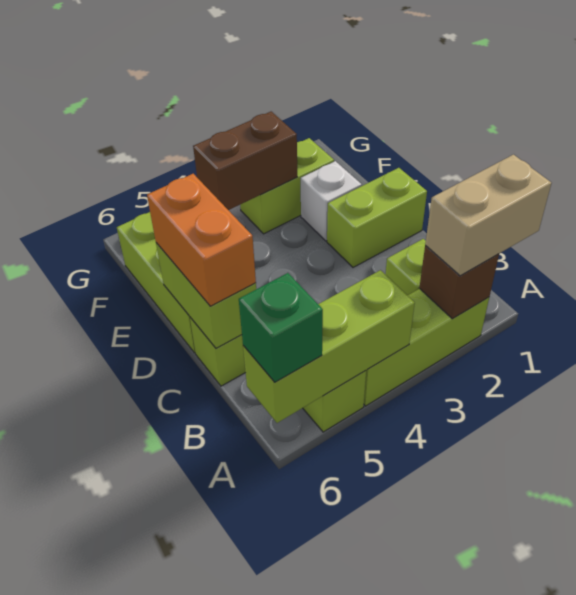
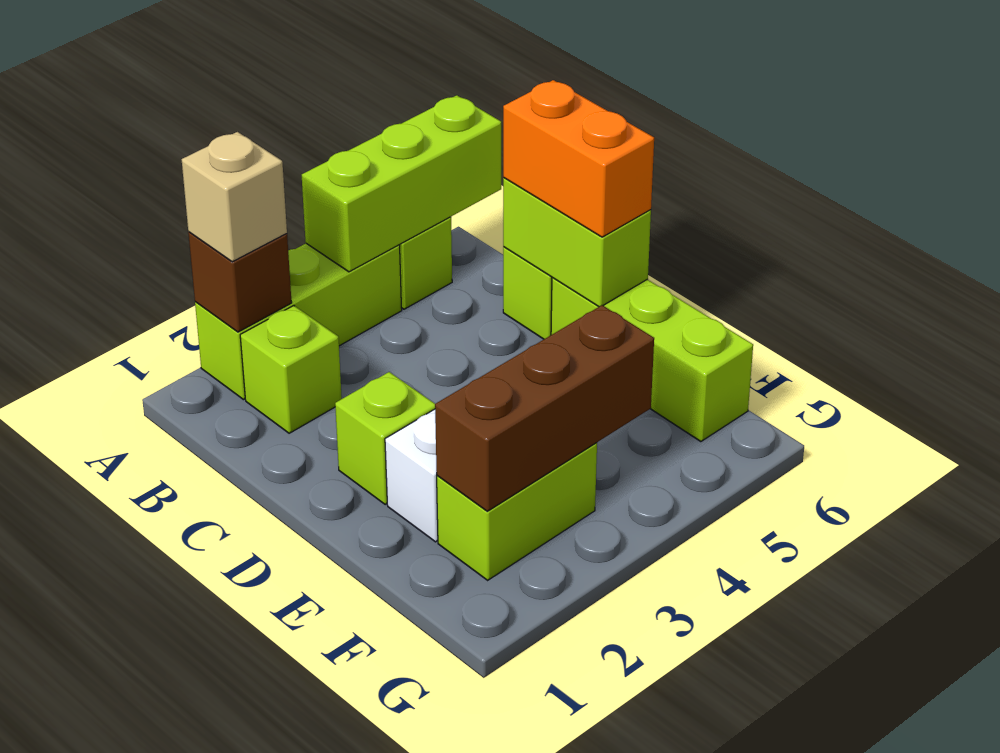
tan brick A1:A2 level 3 -> tan brick A2 level 3
green brick A6 level 3 -> none
lime brick D1:D2 level 1 -> lime brick D2 level 1
brown brick F3:F4 level 2 -> brown brick F2:F4 level 2

